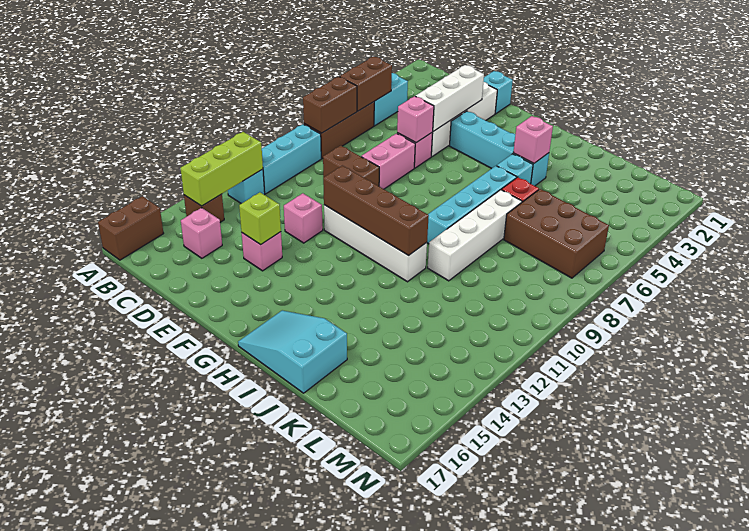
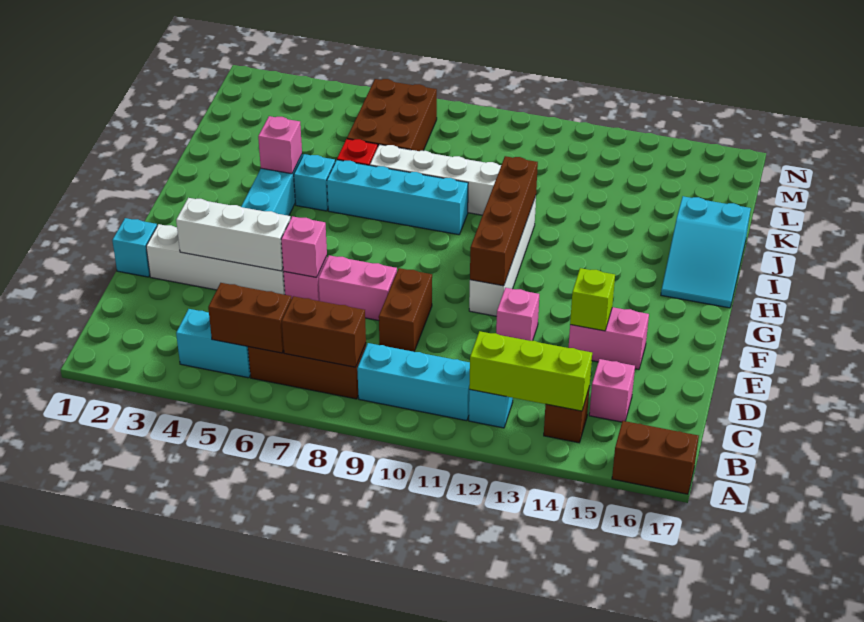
pink brick E14 level 1 -> pink brick E14:E15 level 1

